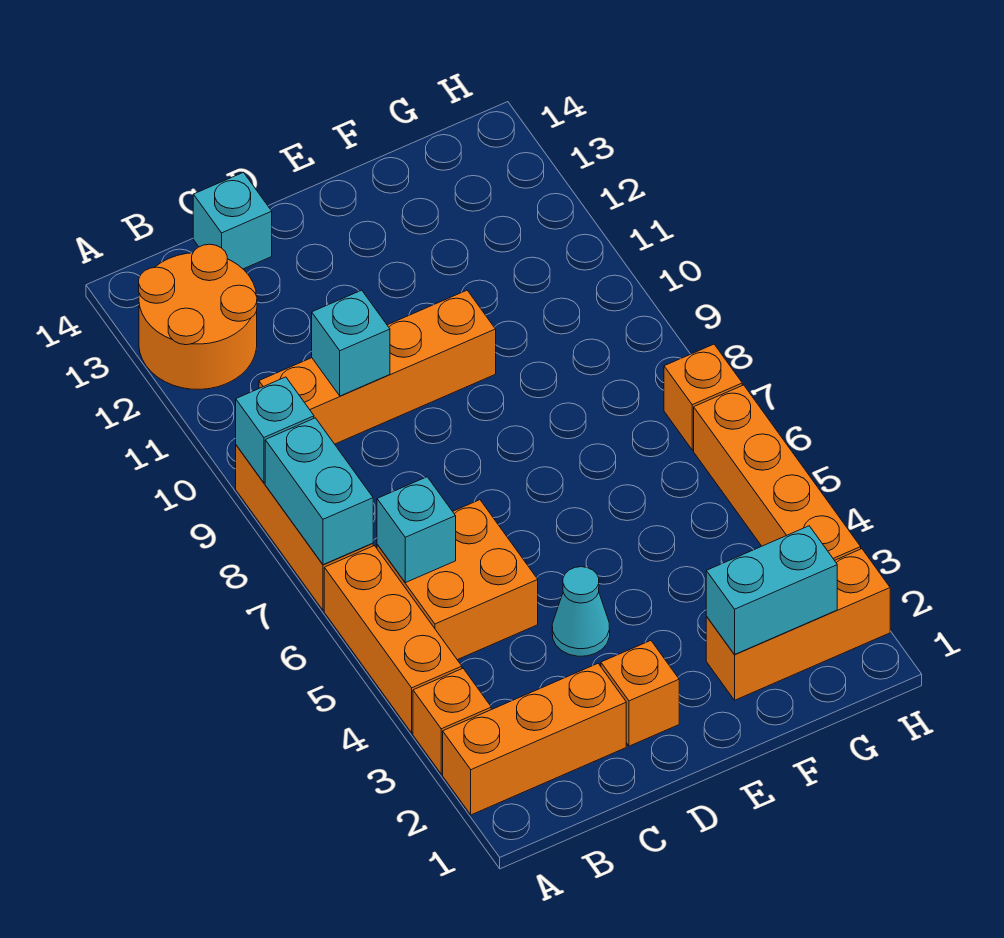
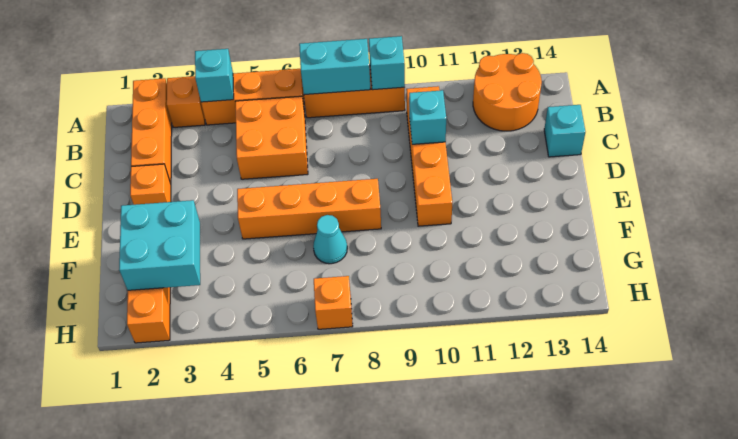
cyan brick B6 level 2 -> cyan brick A4 level 2
cyan cone D4 level 1 -> cyan cone F7 level 1
cyan brick F2:G2 level 2 -> cyan brick F2:G3 level 2
orange brick H3:H6 level 1 -> orange brick E5:E8 level 1

